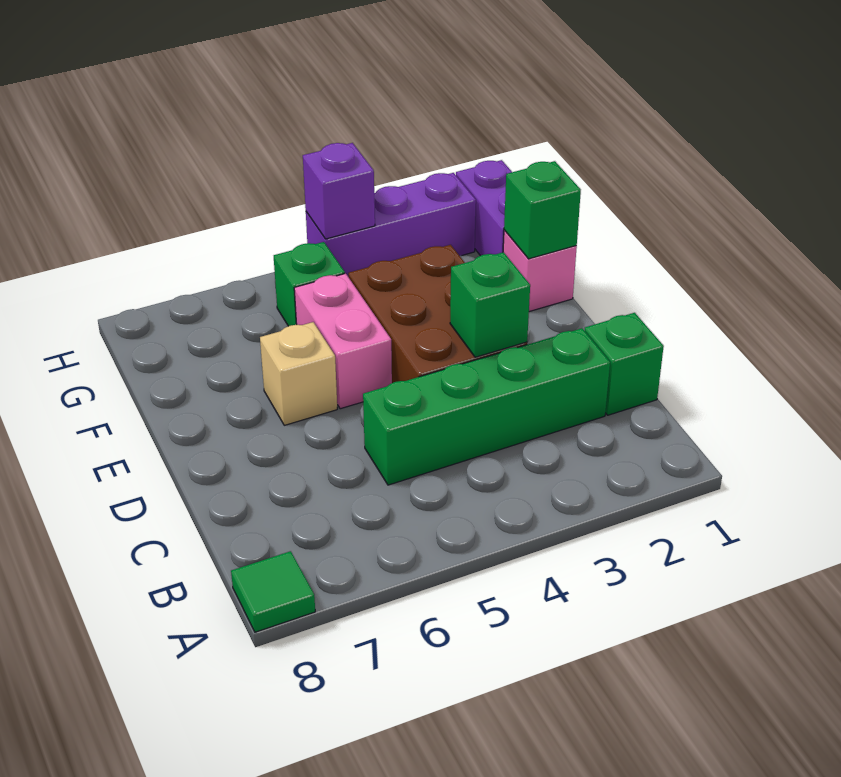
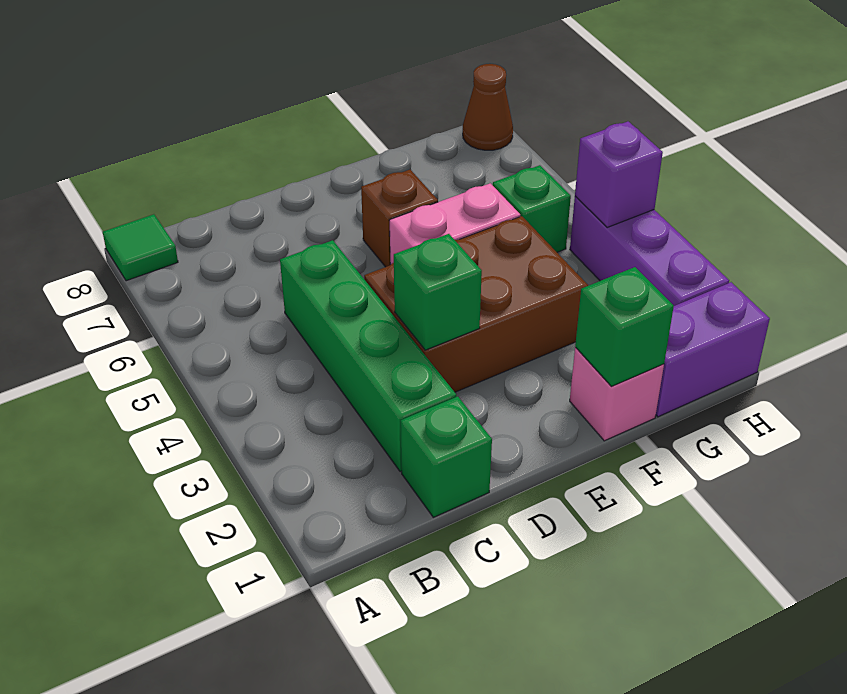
tan brick E6 level 1 -> brown brick E6 level 1
none -> brown cone H8 level 1

